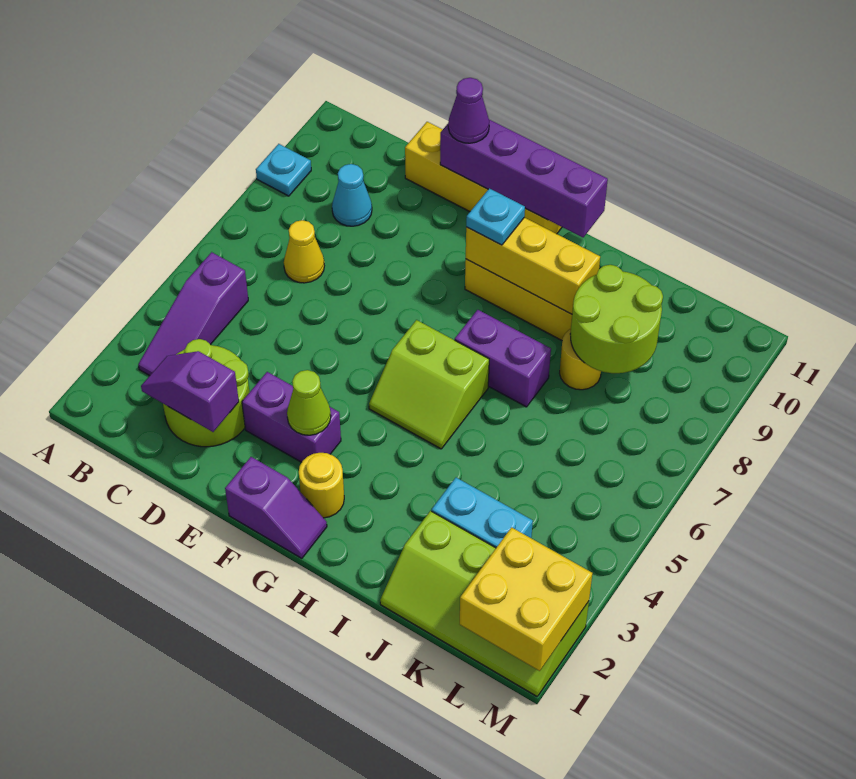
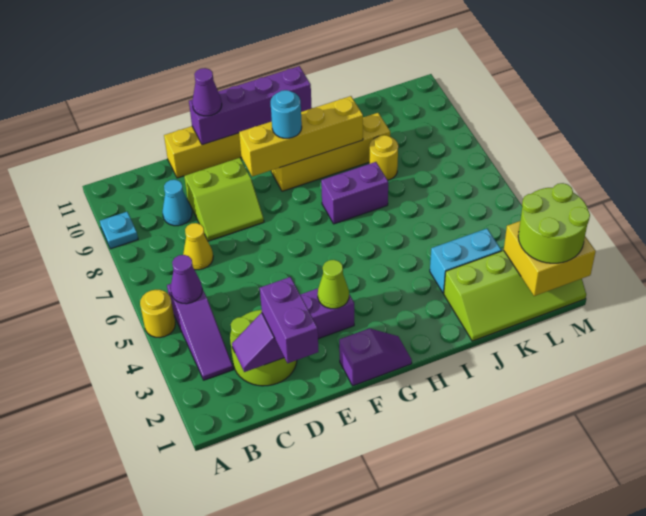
none -> purple cone B5 level 2
none -> purple brick D1:D2 level 3
yellow round brick G2 level 1 -> yellow round brick A5 level 1
lime slope G5:H6 level 1 top 6 -> lime slope D8:E9 level 1 top 9
yellow brick G9:I9 level 2 -> yellow brick F9:I9 level 2
cyan plate G9 level 3 -> cyan round brick G9 level 3
lime round brick J8:K9 level 2 -> lime round brick L1:M2 level 3

